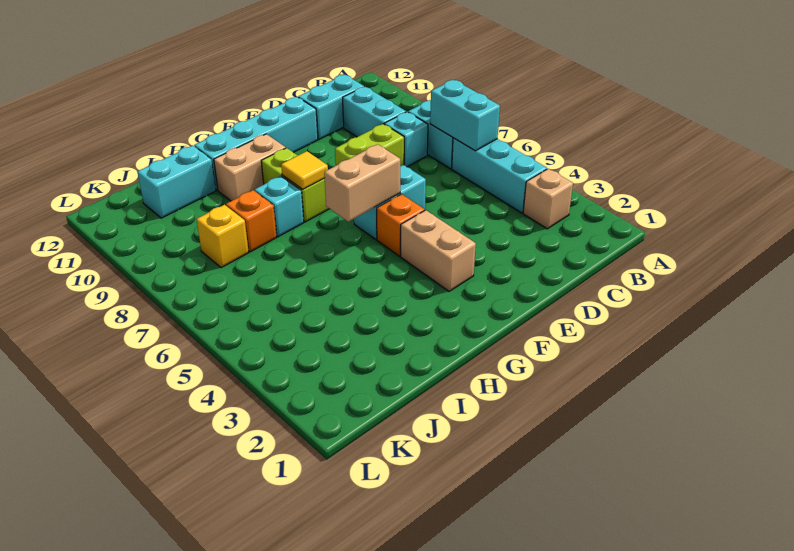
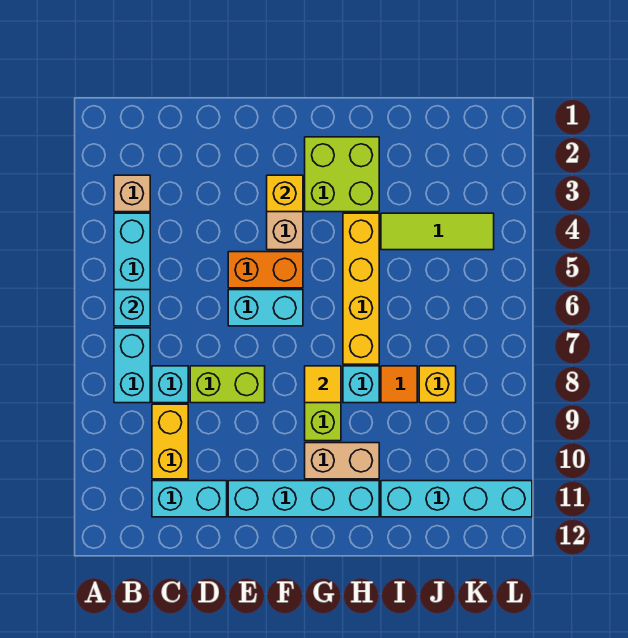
cyan brick B6:B7 level 2 -> cyan brick B6 level 2
cyan brick C9:C10 level 1 -> yellow brick C9:C10 level 1
none -> yellow brick F3 level 2
orange brick F5 level 1 -> orange brick E5:F5 level 1
tan brick F6:G6 level 2 -> none
none -> lime brick G2:H3 level 1
none -> yellow brick H4:H7 level 1
none -> lime tile I4:K4 level 1
orange brick I8 level 1 -> orange tile I8 level 1
cyan brick I11:J11 level 1 -> cyan brick I11:L11 level 1

